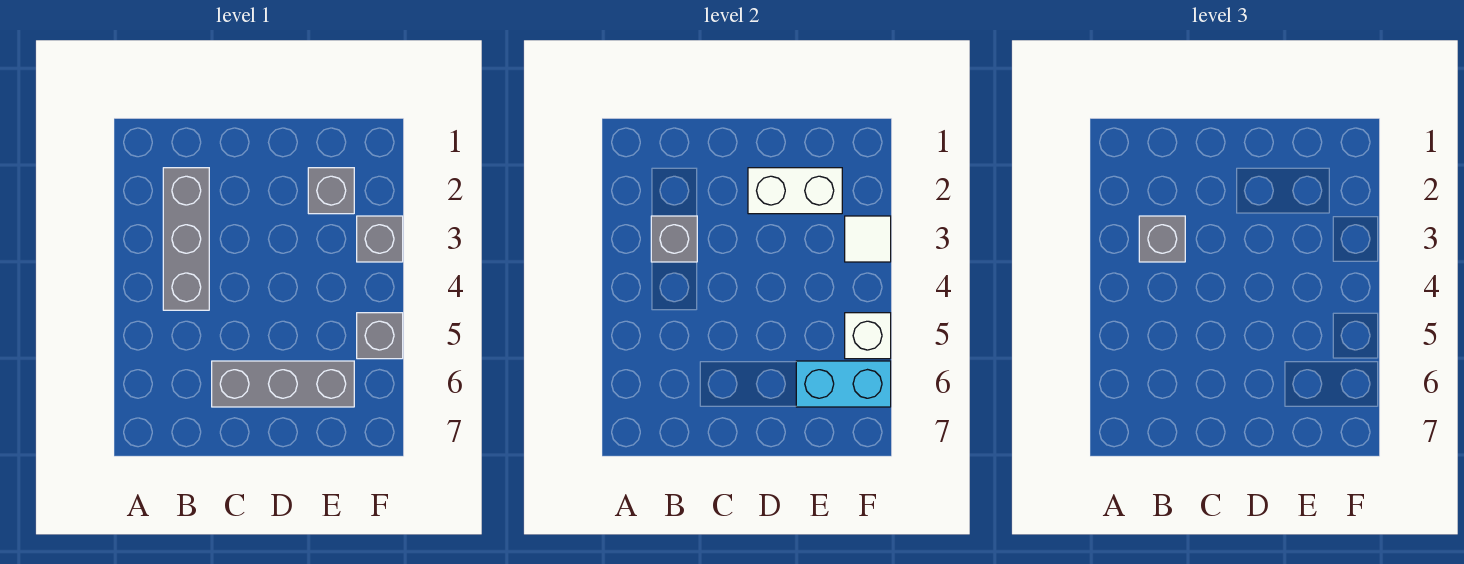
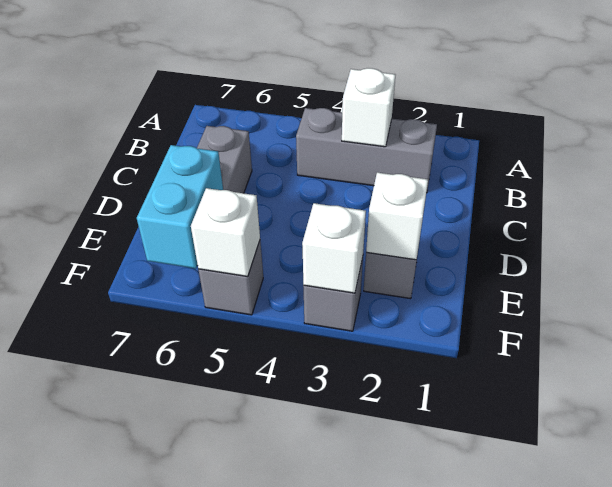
grey brick B3 level 2 -> white brick B3 level 2
grey brick B3 level 3 -> none
white brick D2:E2 level 2 -> white brick E2 level 2
white tile F3 level 2 -> white brick F3 level 2

